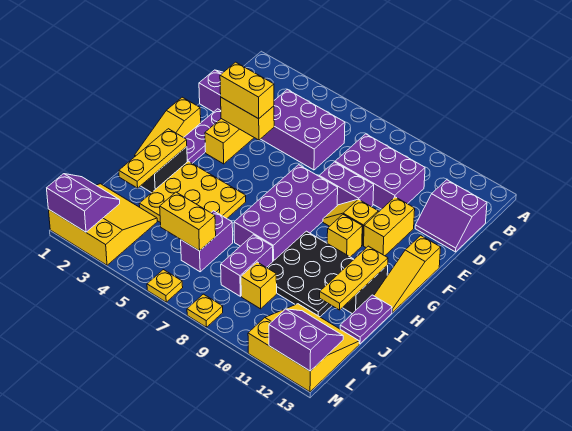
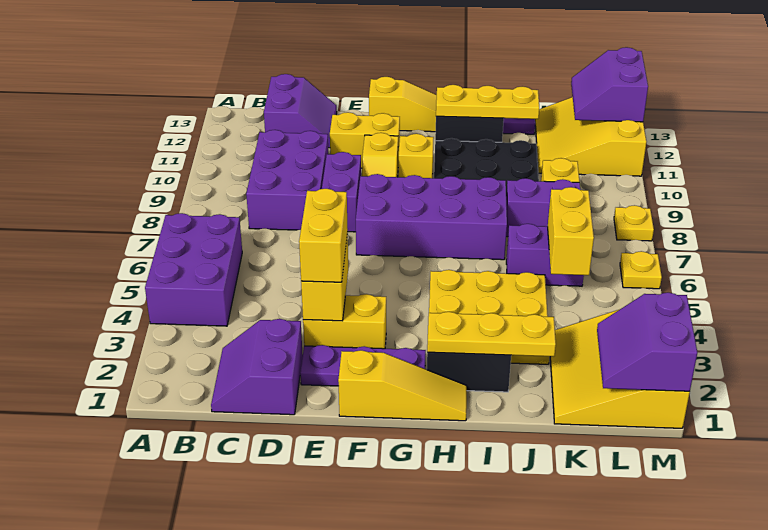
purple brick C4:D6 level 1 -> purple brick A4:B6 level 1

